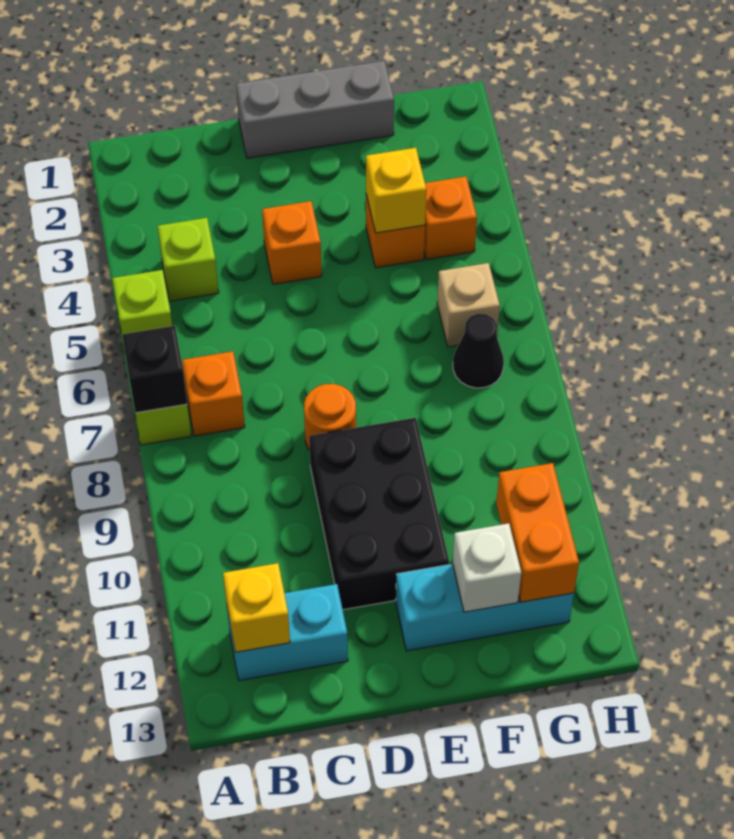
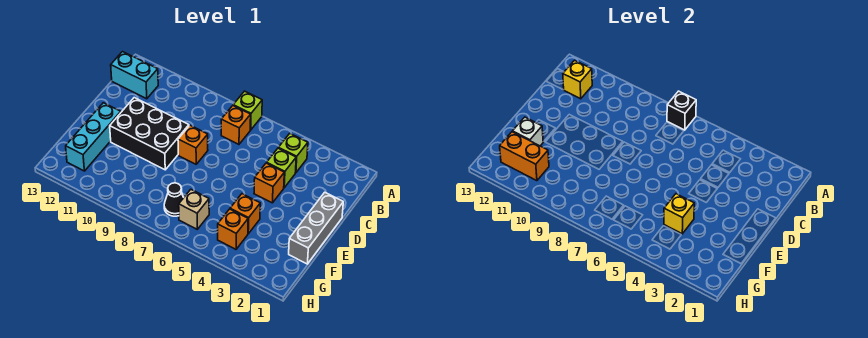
lime brick A5 level 1 -> lime brick C4 level 1
cyan brick B12:C12 level 1 -> cyan brick B12:B13 level 1
orange round brick D8 level 1 -> orange brick D8 level 1

